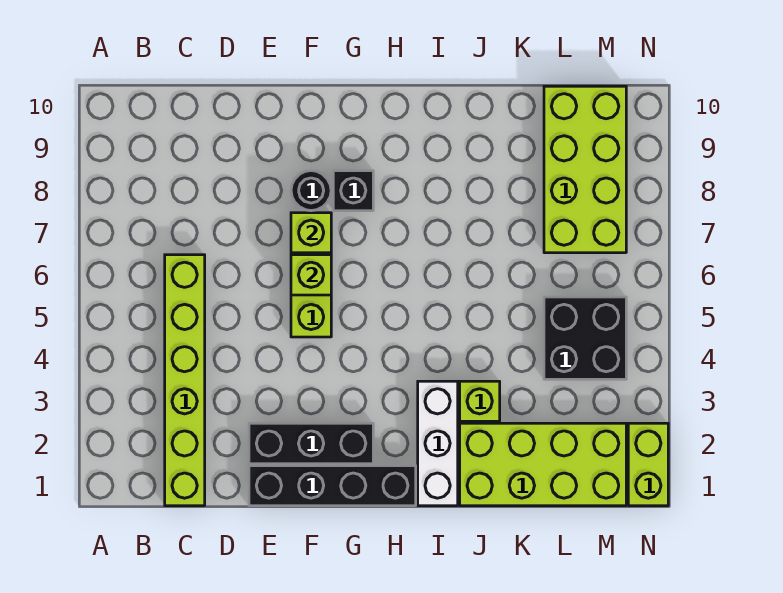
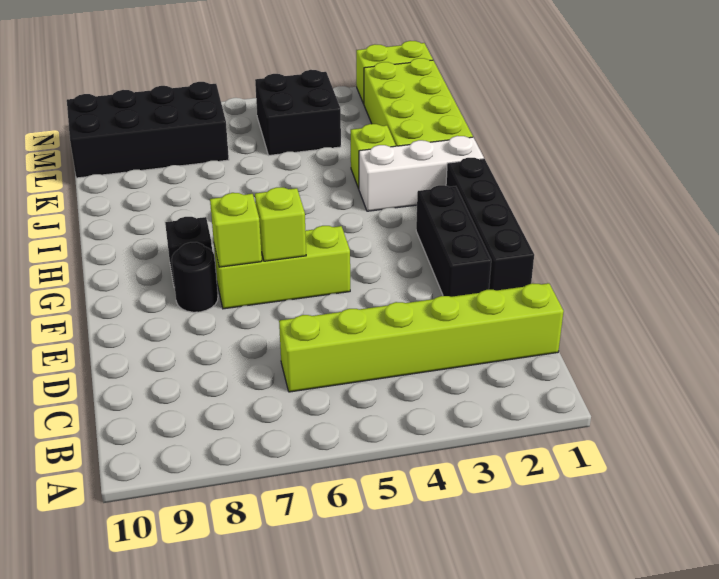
lime brick L7:M10 level 1 -> black brick L7:M10 level 1

